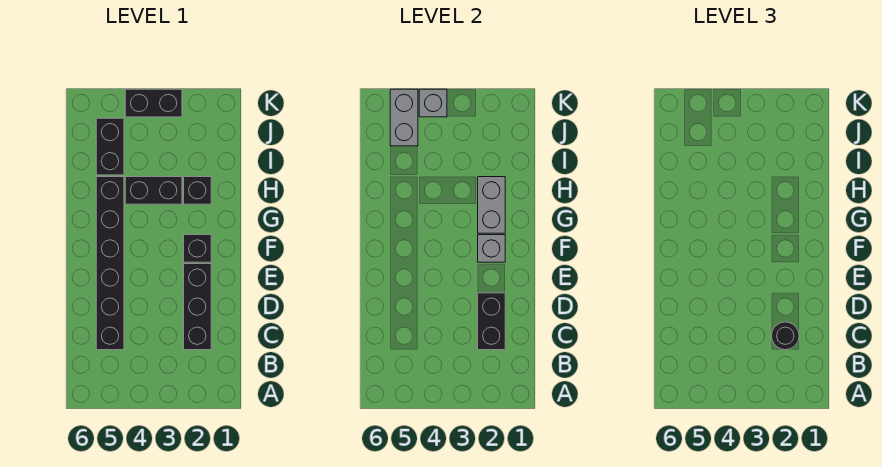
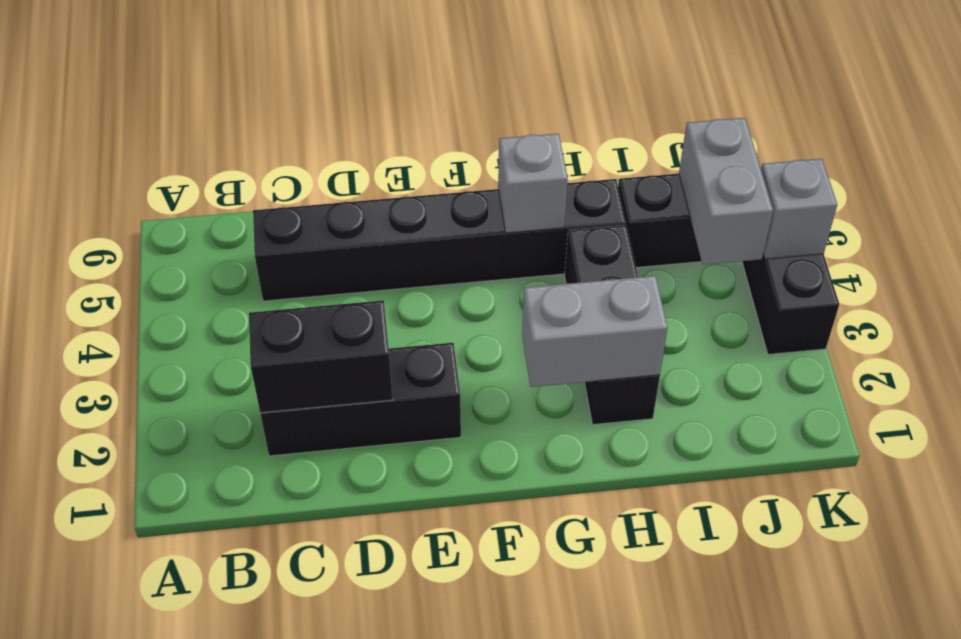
black round brick C2 level 3 -> none
black brick F2 level 1 -> none
grey brick F2 level 2 -> grey brick G5 level 2
grey brick J5:K5 level 2 -> grey brick J4:J5 level 2

